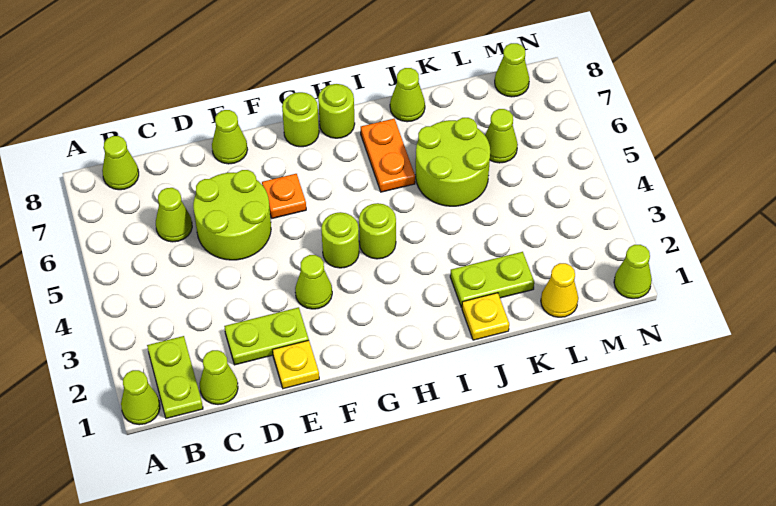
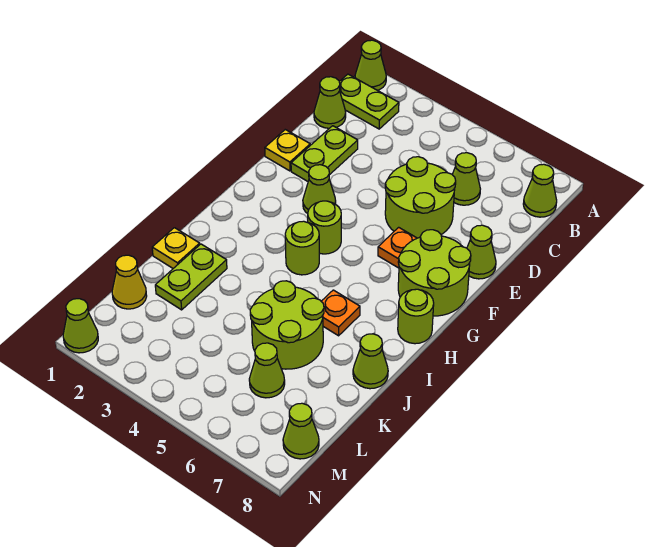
lime round brick G8 level 1 -> lime round brick F7:G8 level 1
orange plate I6:I7 level 1 -> orange plate I6 level 1

